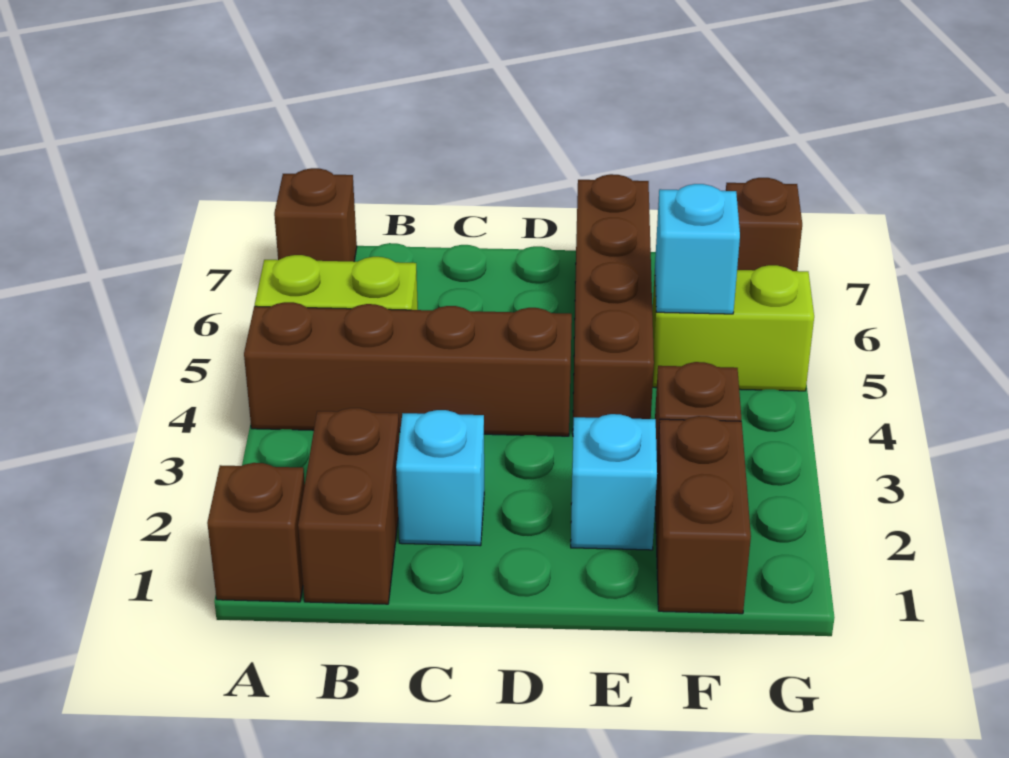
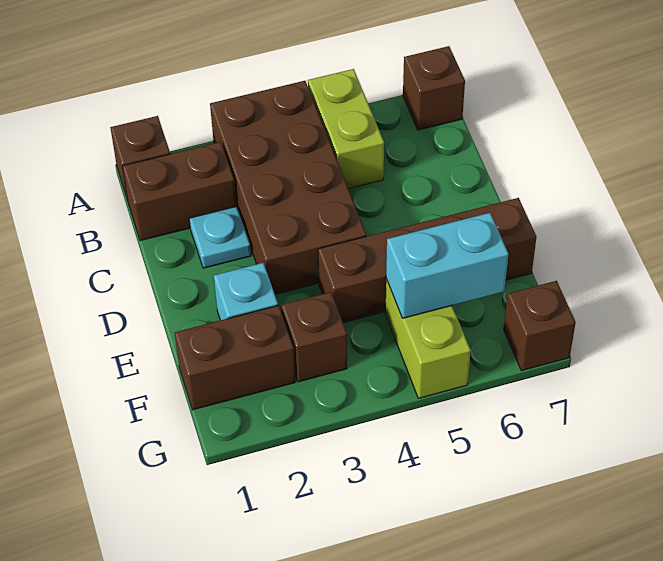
brown brick A4:D4 level 1 -> brown brick A3:D4 level 1
cyan brick C2 level 1 -> cyan plate C2 level 1
cyan brick F5 level 2 -> cyan brick F5:F6 level 2

